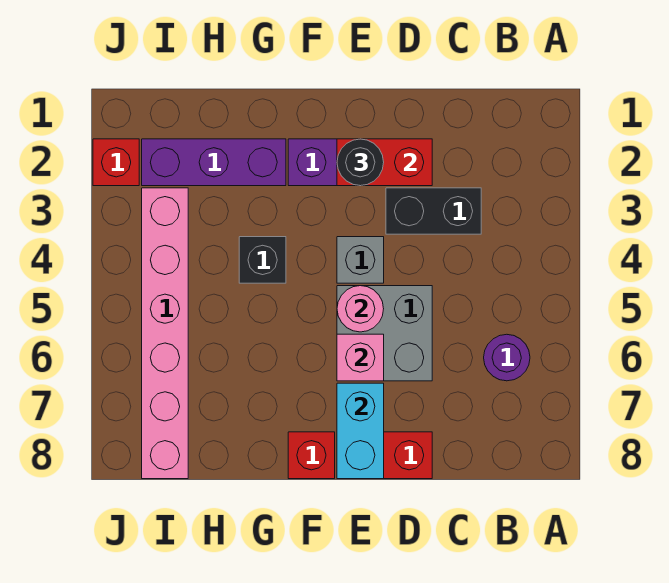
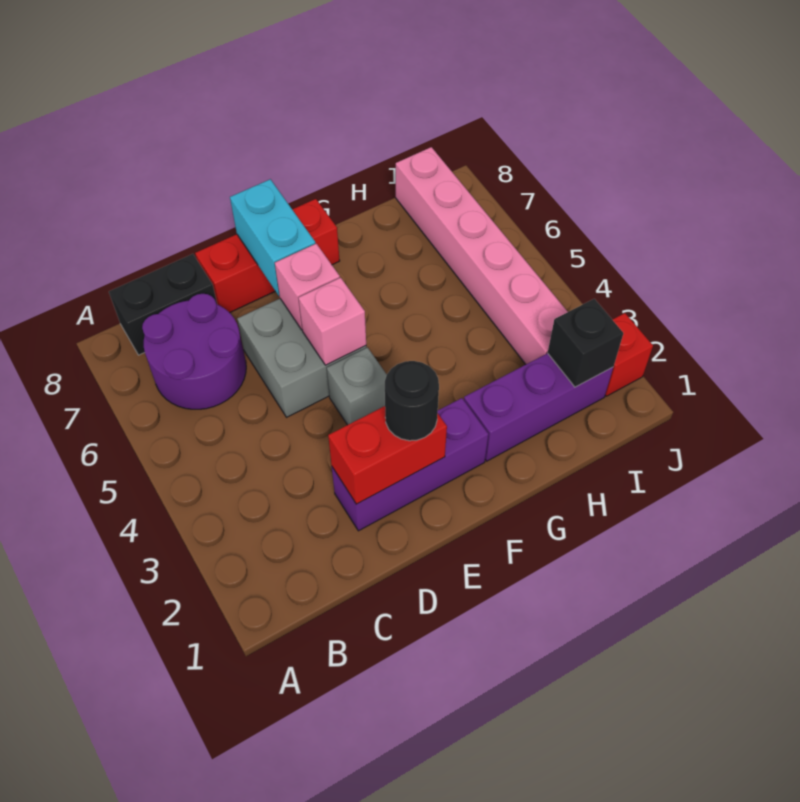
purple round brick B6 level 1 -> purple round brick B6:C7 level 1
black brick C3:D3 level 1 -> black brick B8:C8 level 1
pink round brick E5 level 2 -> pink brick E5 level 2
black brick G4 level 1 -> black brick I2 level 2

